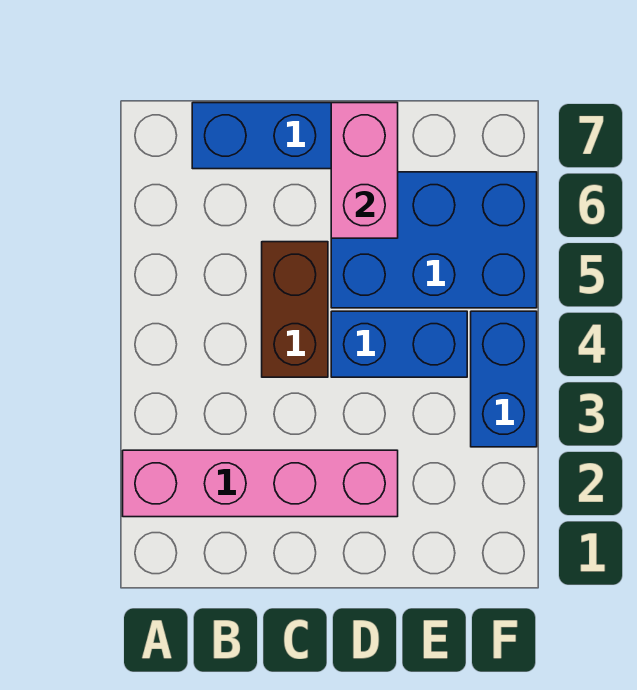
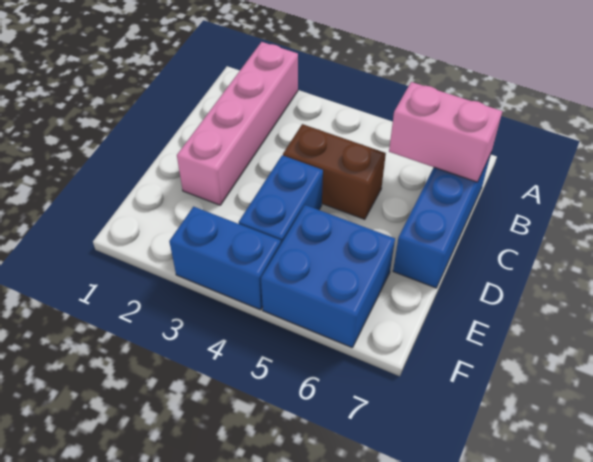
blue brick D5:F6 level 1 -> blue brick E5:F6 level 1
pink brick D6:D7 level 2 -> pink brick B6:B7 level 2

